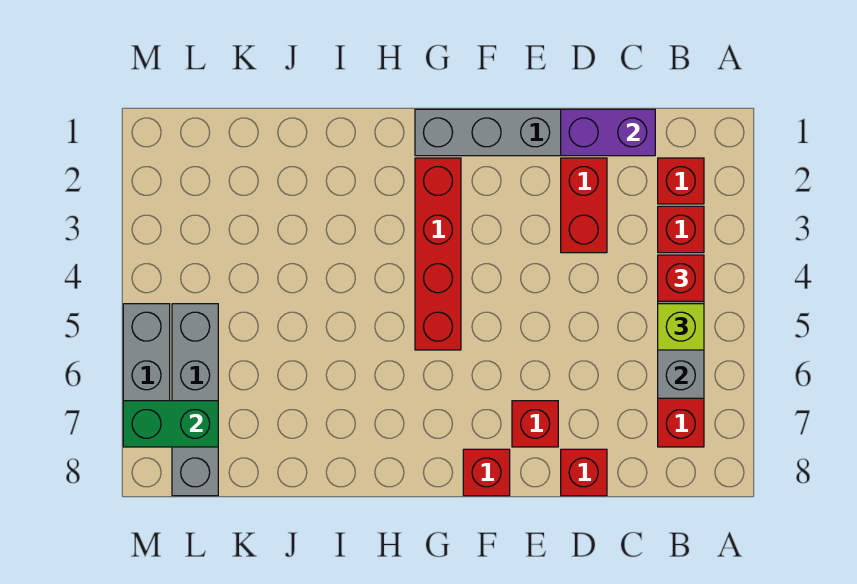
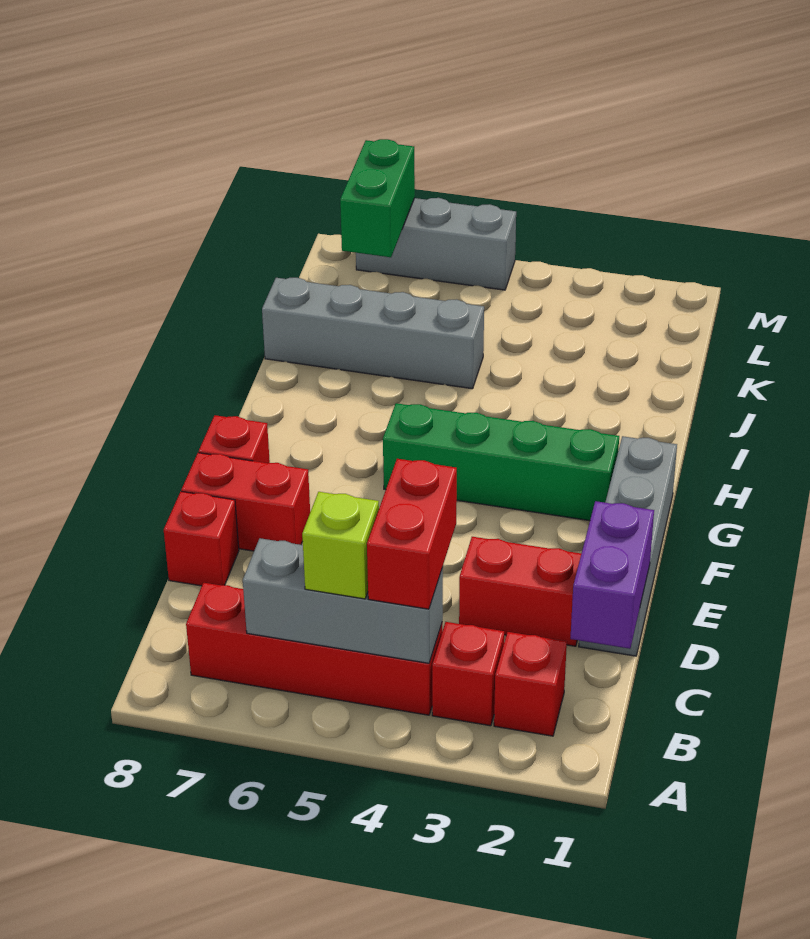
red brick B4 level 3 -> red brick B4:C4 level 3
red brick E7 level 1 -> red brick E7:E8 level 1
red brick G2:G5 level 1 -> green brick G2:G5 level 1
grey brick L5:L8 level 1 -> grey brick J5:J8 level 1

